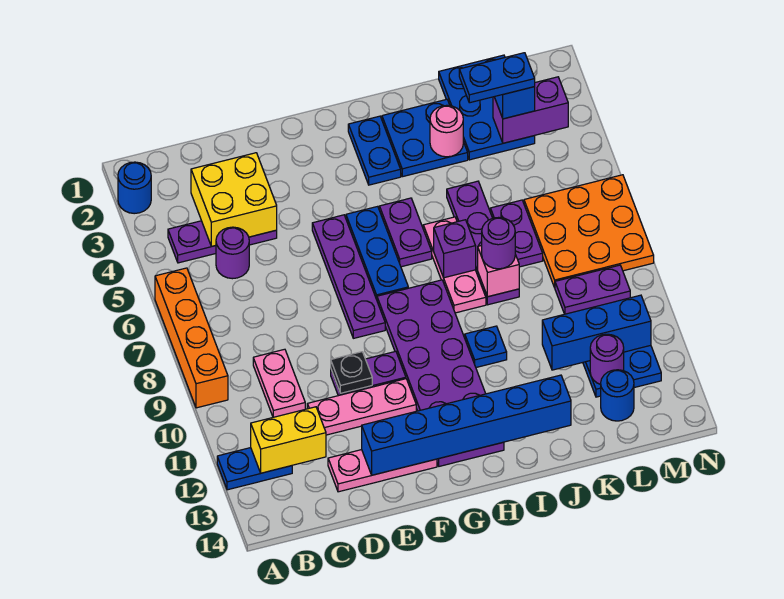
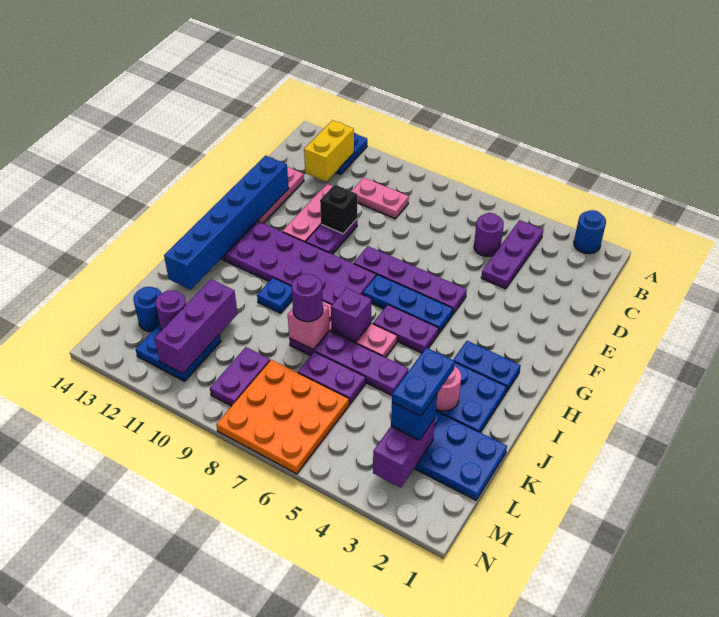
orange brick A6:A9 level 1 -> none
yellow brick C3:D4 level 2 -> none
black plate E10 level 2 -> black brick E10 level 2
blue brick K11:M11 level 2 -> purple brick K11:M11 level 2

